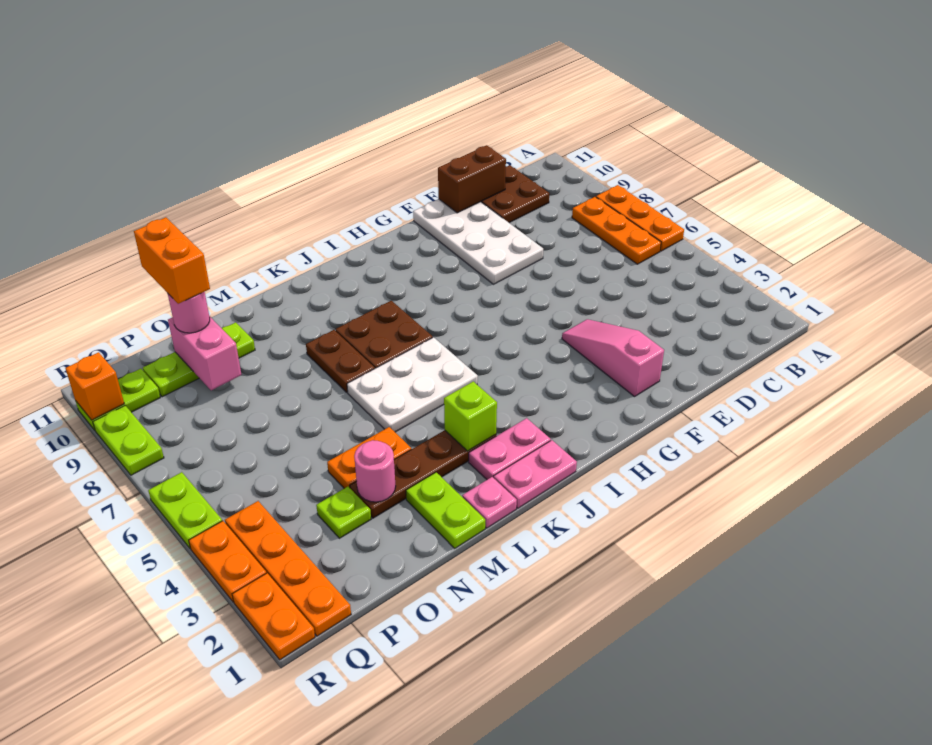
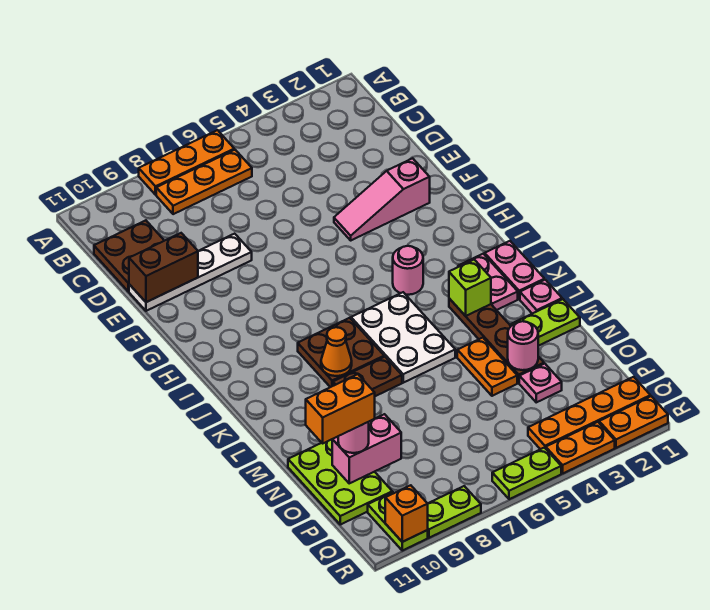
brown brick D11:E11 level 2 -> brown brick E10:E11 level 2
white plate E8:F11 level 1 -> white plate E8:E11 level 1
none -> pink round brick I4 level 1
none -> orange cone K8 level 2
lime plate N10:P10 level 1 -> lime plate N10:P11 level 1
lime plate O3 level 1 -> pink plate O3 level 1

